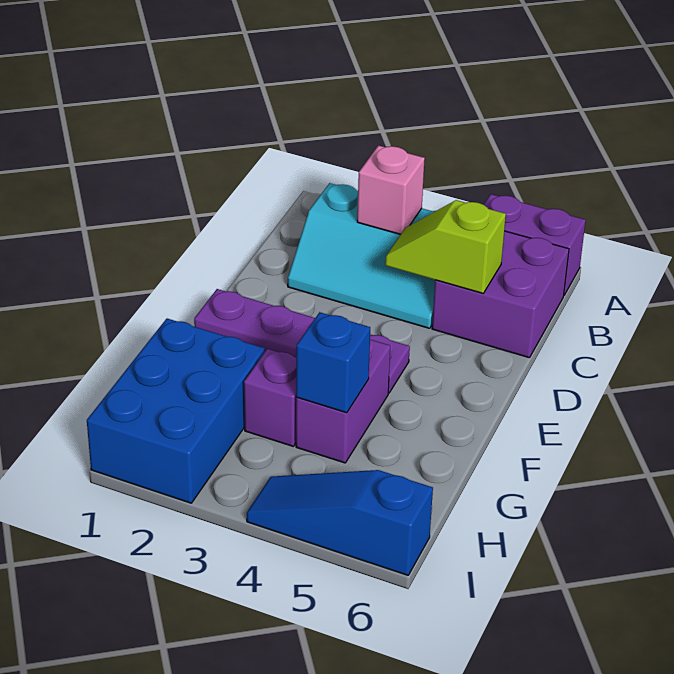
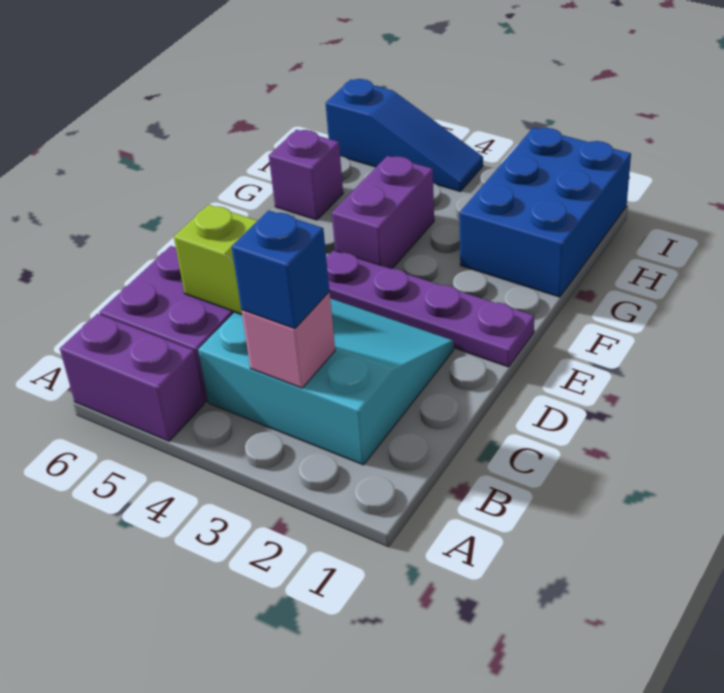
cyan slope B2:C4 level 1 top B -> cyan slope B2:D4 level 1 top B
purple brick G3 level 1 -> purple brick G6 level 1
blue brick G4 level 2 -> blue brick B3 level 3

